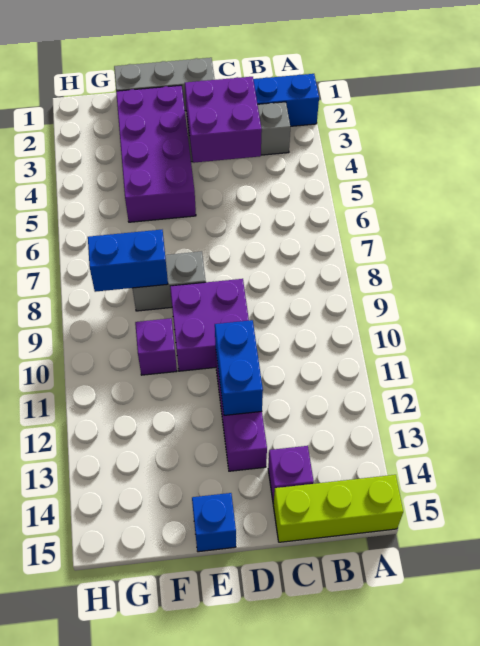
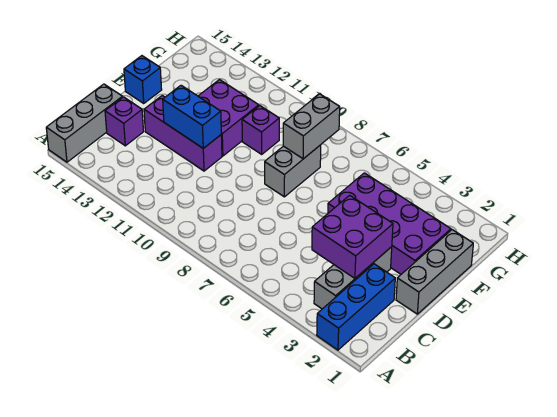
lime brick A15:C15 level 1 -> grey brick A15:C15 level 1
purple brick D9:E10 level 1 -> purple brick E11:F12 level 1
blue brick F8:G8 level 2 -> grey brick F8:G8 level 2

